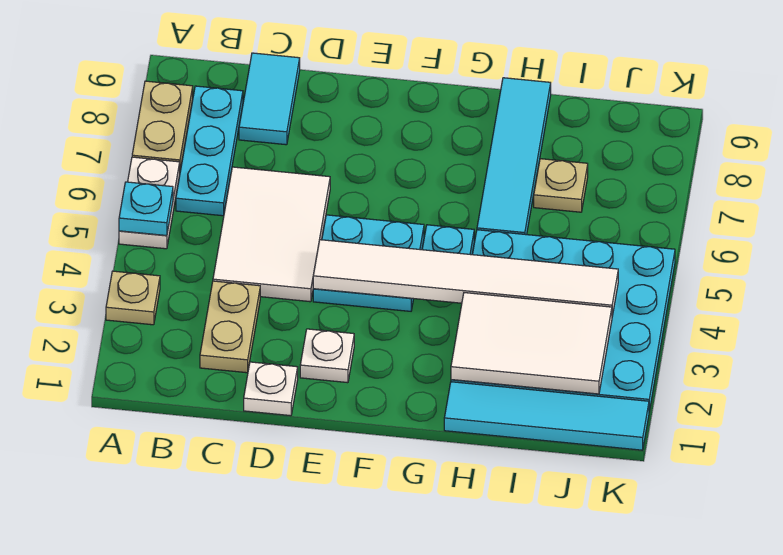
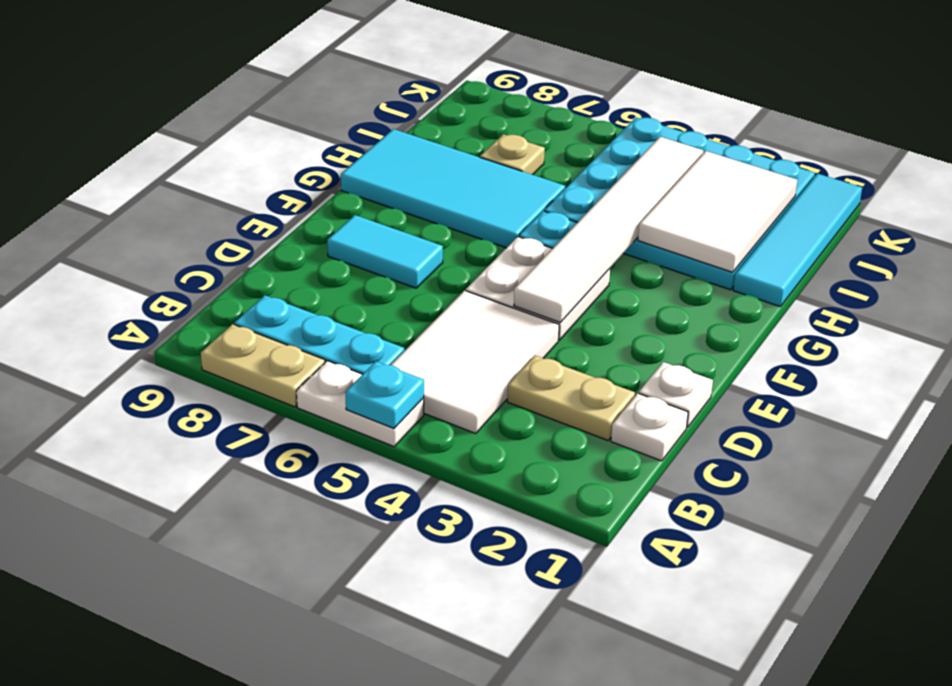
tan plate A3 level 1 -> none
white tile C4:D6 level 1 -> white tile B4:D5 level 1
cyan tile C8:C9 level 1 -> cyan tile E7:E8 level 1
white plate E2 level 1 -> white plate C1 level 1
cyan plate E4:F5 level 1 -> white plate E4:F5 level 1
cyan tile H6:H9 level 1 -> cyan tile G6:H9 level 1

